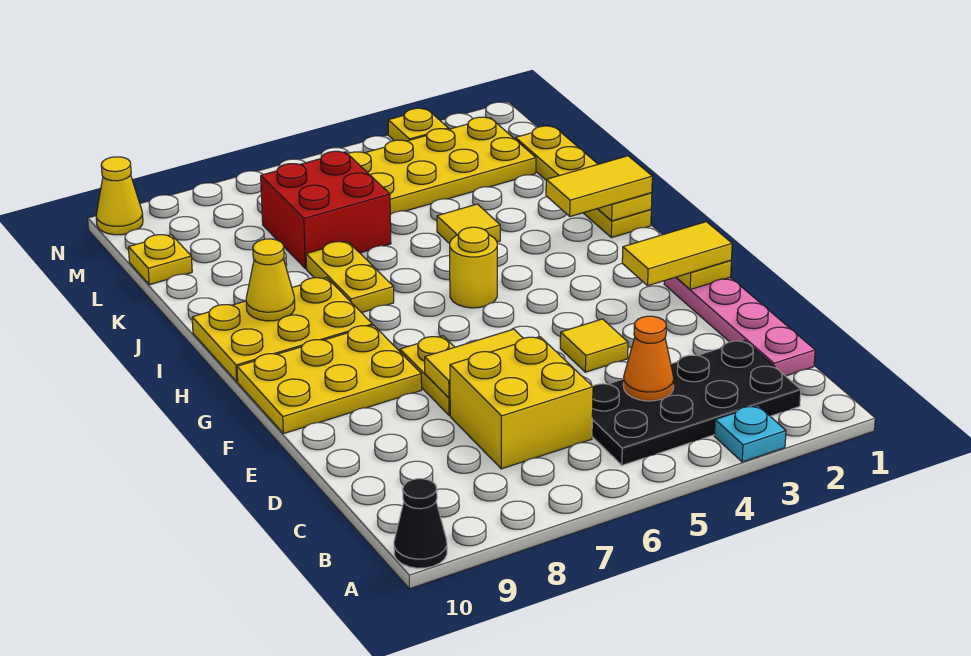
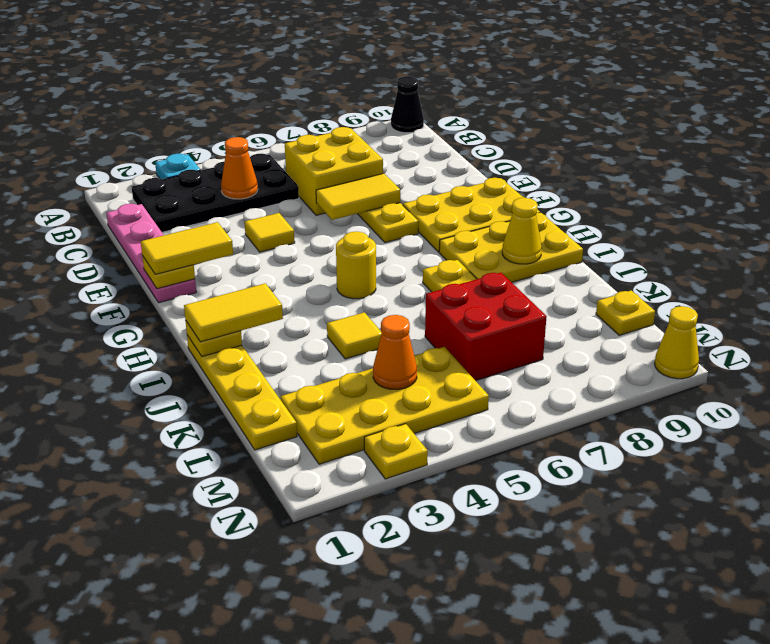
none -> orange cone L4 level 2

